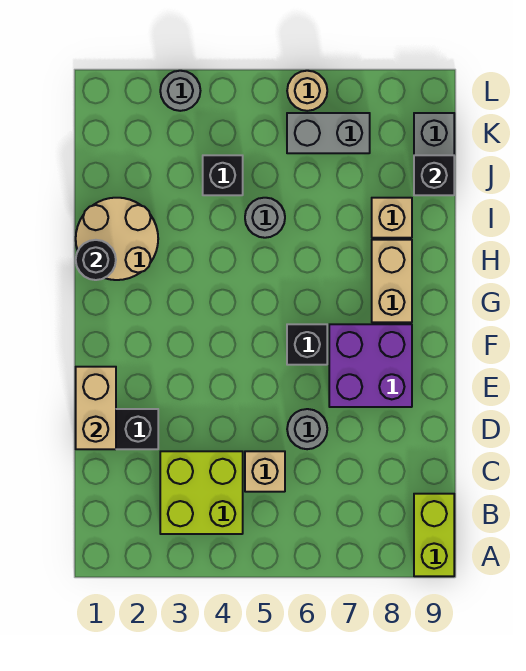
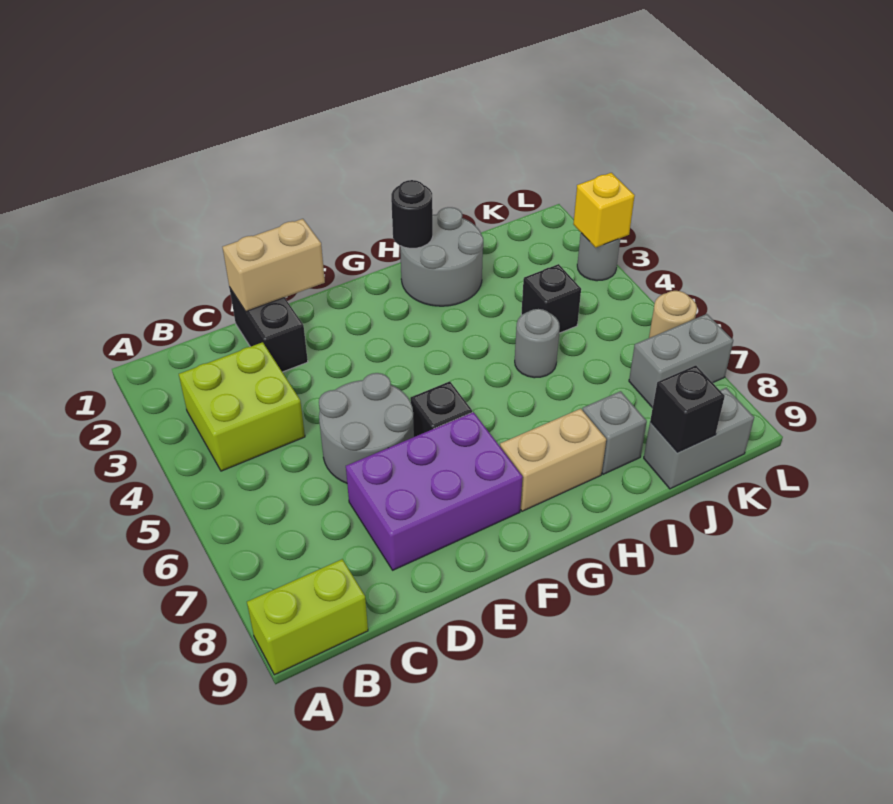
tan brick C5 level 1 -> none
grey round brick D6 level 1 -> grey round brick D5:E6 level 1
purple brick E7:F8 level 1 -> purple brick D7:F8 level 1
tan round brick H1:I2 level 1 -> grey round brick H1:I2 level 1
tan brick I8 level 1 -> grey brick I8 level 1
grey brick K6:K7 level 1 -> grey brick K7:L7 level 1
none -> yellow brick L3 level 2

